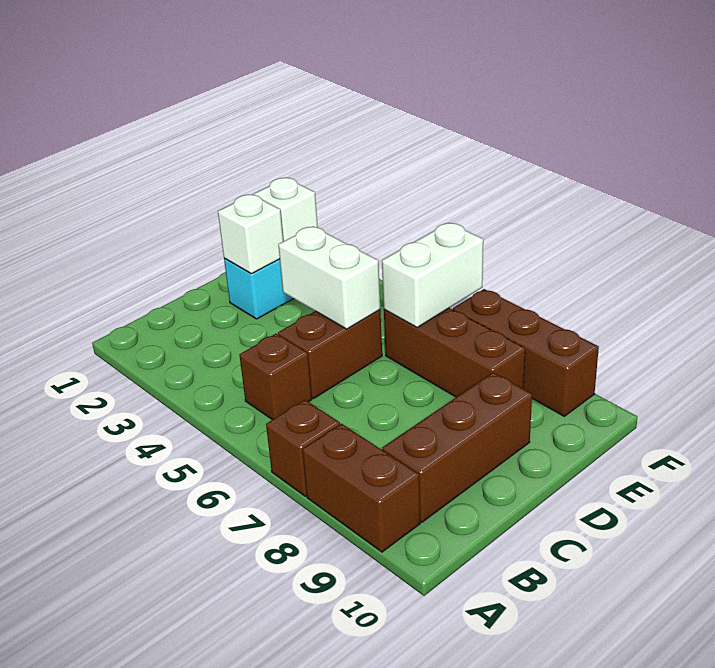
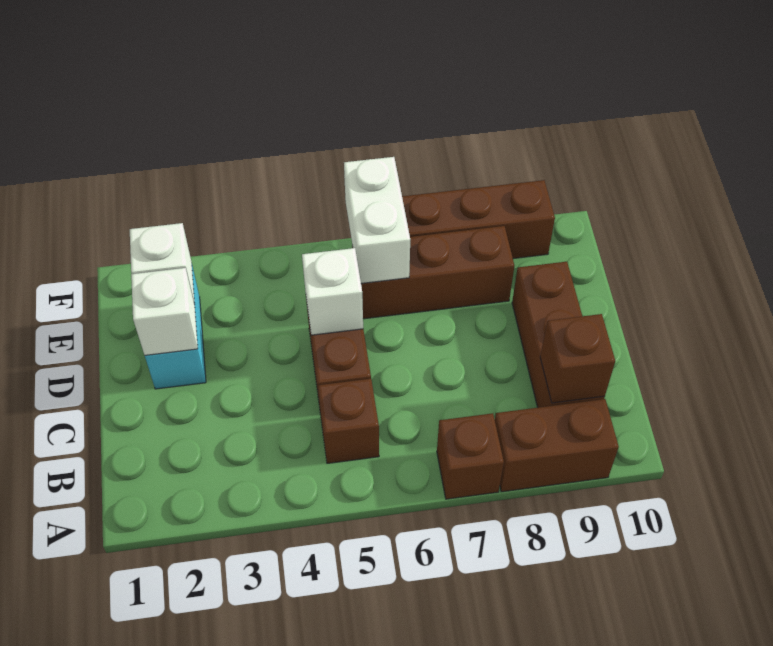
none -> brown brick B9 level 2
white brick D4:D5 level 2 -> white brick D5 level 2

